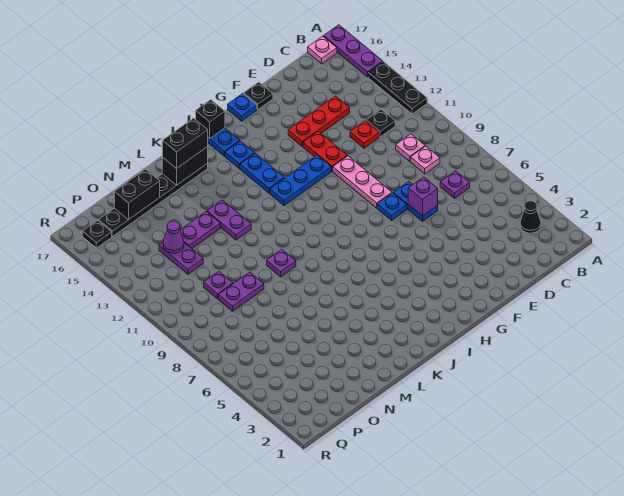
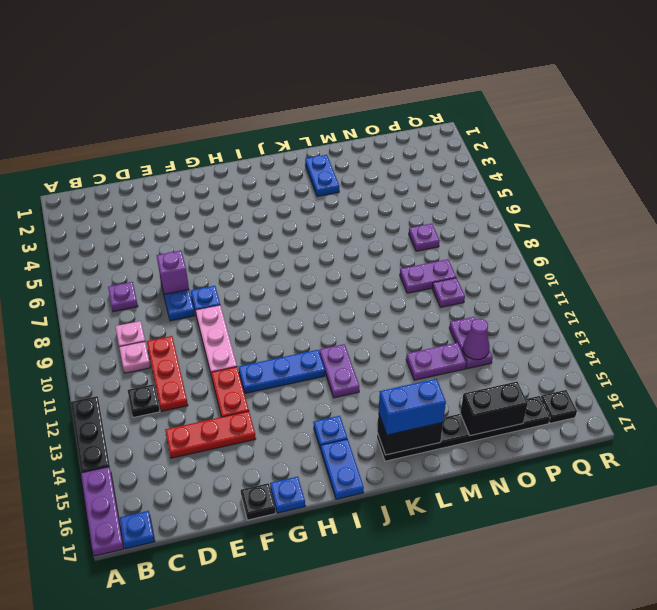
black cone B3 level 1 -> none
pink plate B17 level 1 -> blue plate B17 level 1
red plate D12 level 1 -> red plate D10:D12 level 1
blue plate I13:I14 level 1 -> blue plate L2:L3 level 1
black brick I17 level 2 -> none
black brick K16:L16 level 3 -> blue brick K16:L16 level 3
purple plate L9 level 1 -> purple plate O7 level 1
purple plate L12:L13 level 1 -> purple plate J12:J13 level 1

